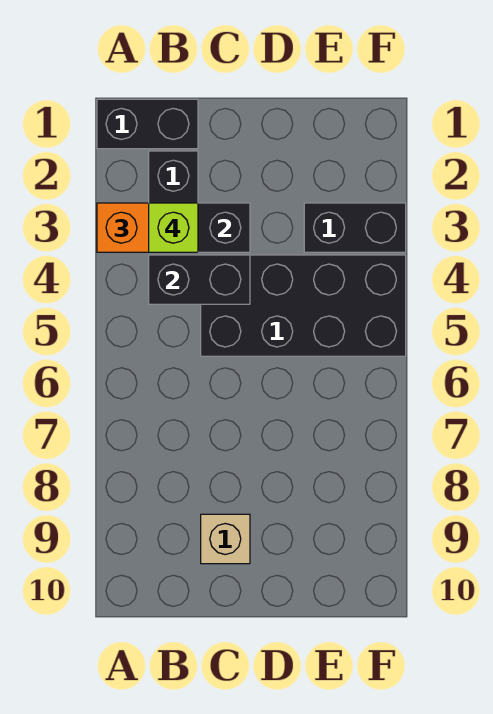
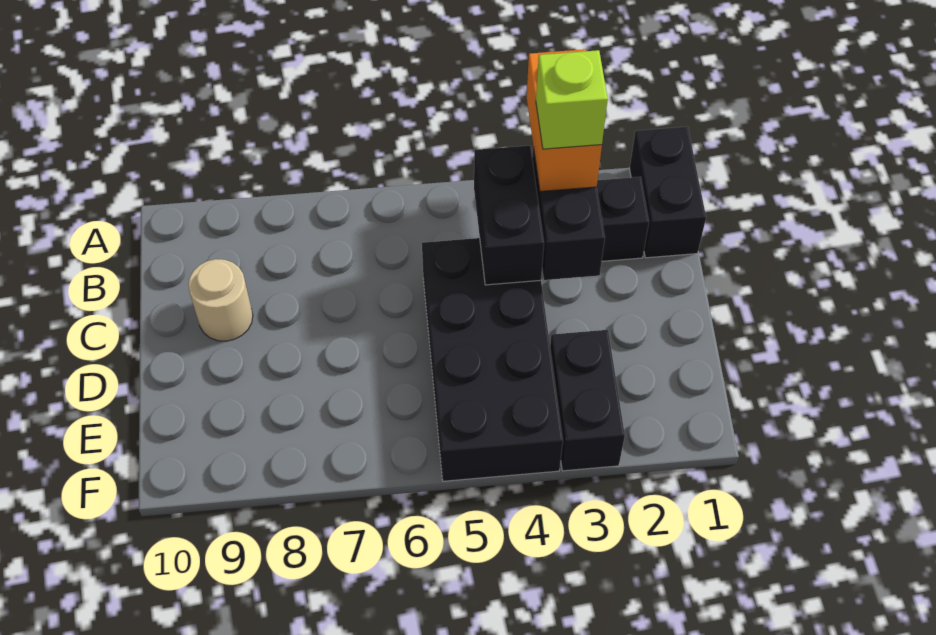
tan brick C9 level 1 -> tan round brick C9 level 1

